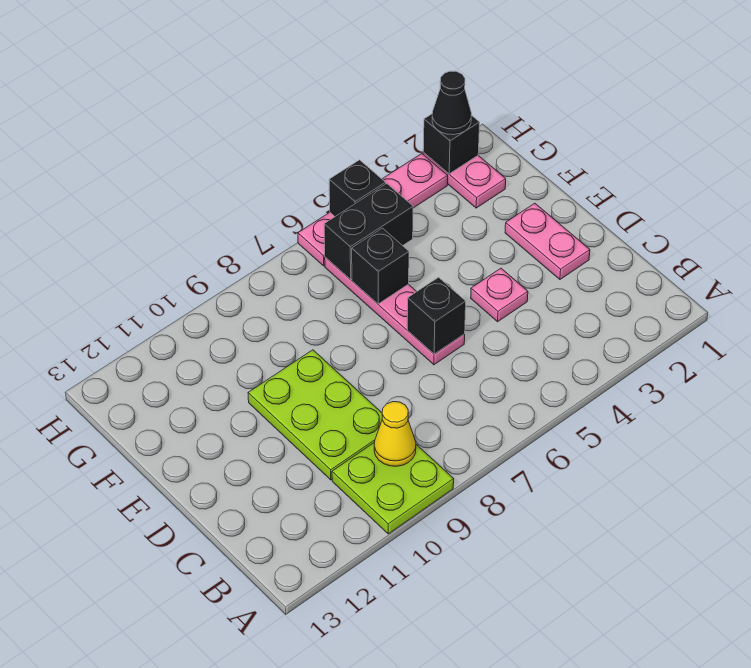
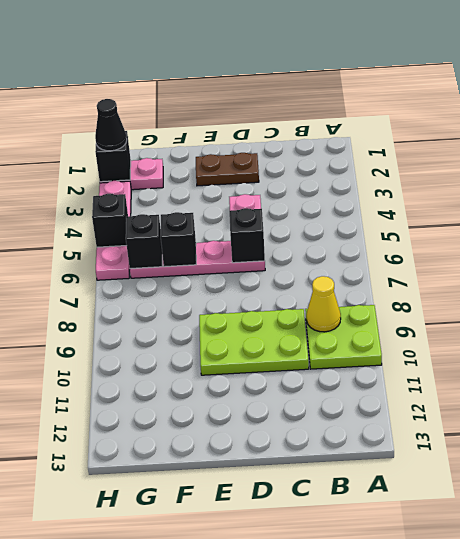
pink plate D2:E2 level 1 -> brown plate D2:E2 level 1
black brick G5:G6 level 2 -> black brick G6 level 2

